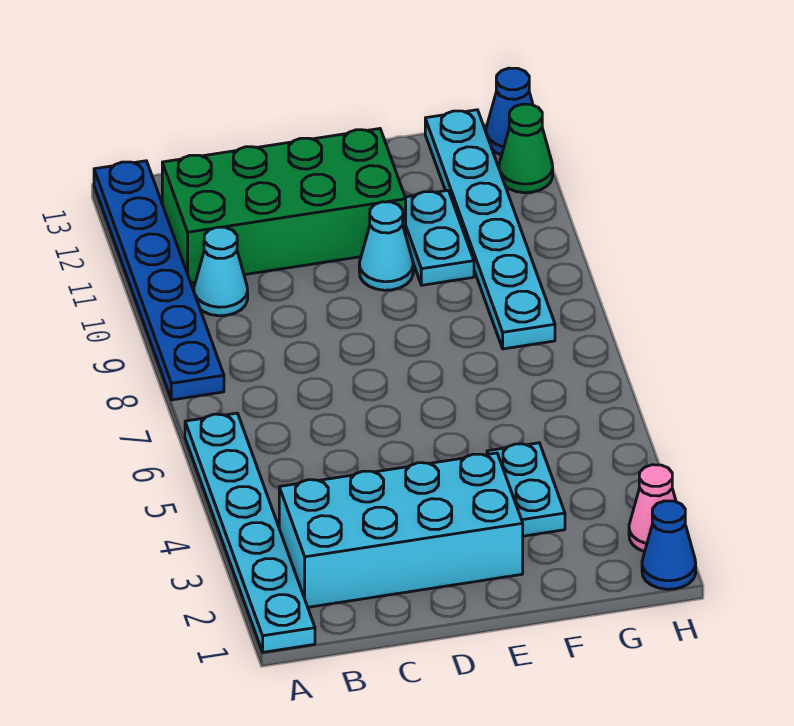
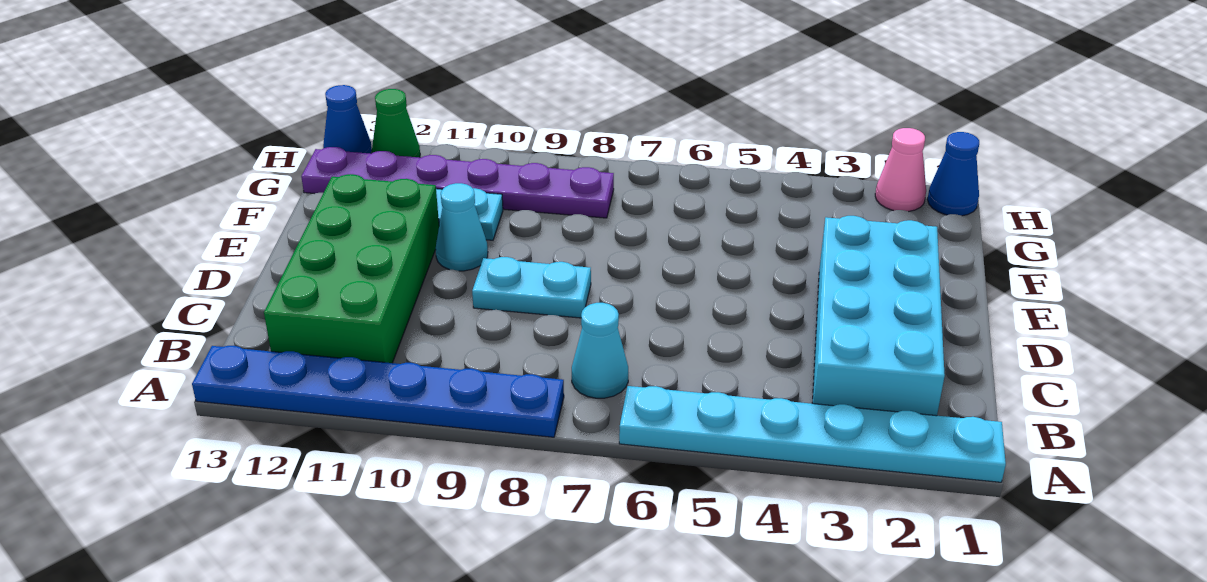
cyan cone B10 level 1 -> cyan cone B7 level 1
cyan plate F3:F4 level 1 -> cyan plate D8:D9 level 1
cyan plate G8:G13 level 1 -> purple plate G8:G13 level 1

